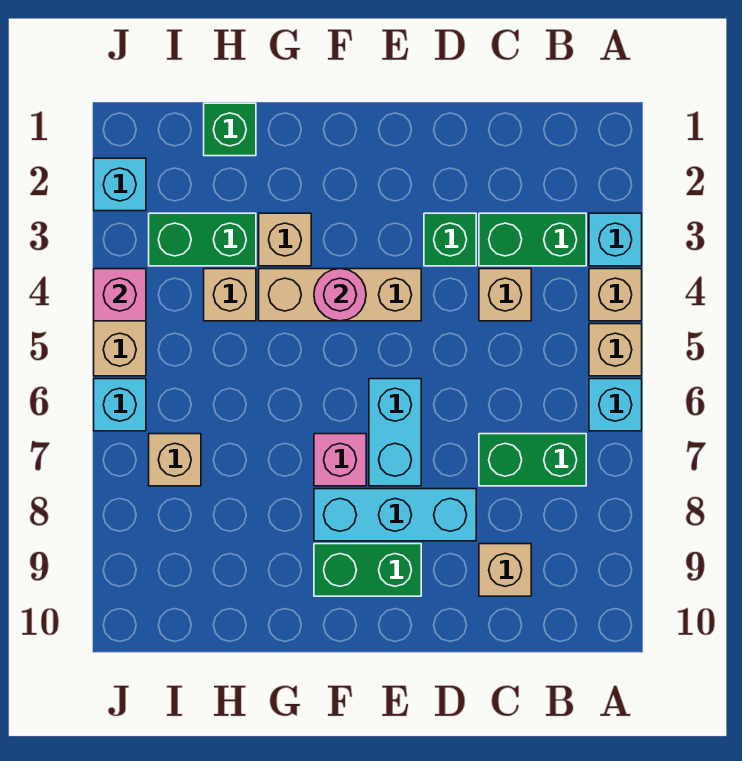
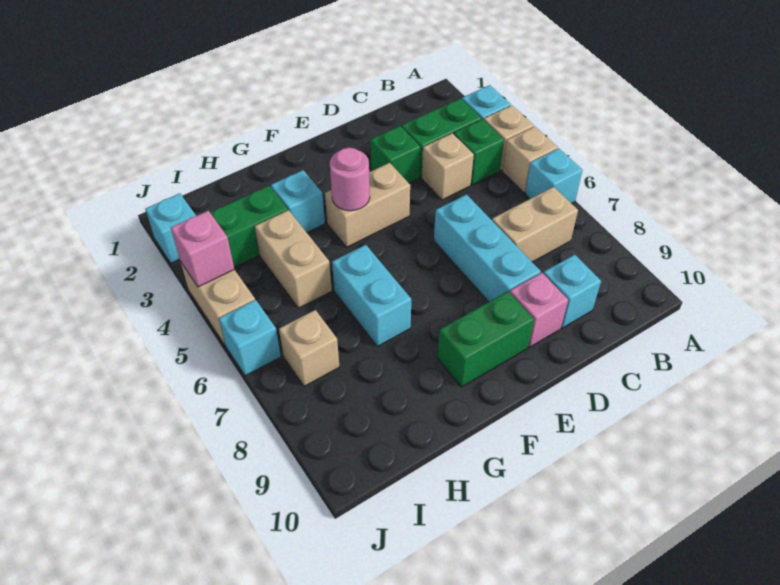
green brick B7:C7 level 1 -> tan brick B7:C7 level 1
tan brick C9 level 1 -> cyan brick C9 level 1
cyan brick D8:F8 level 1 -> cyan brick D6:D8 level 1
tan brick E4:G4 level 1 -> tan brick E4:F4 level 1
cyan brick E6:E7 level 1 -> cyan brick G6:G7 level 1
pink brick F7 level 1 -> pink brick D9 level 1
tan brick G3 level 1 -> cyan brick G3 level 1
green brick H1 level 1 -> green brick B4 level 1
tan brick H4 level 1 -> tan brick H4:H5 level 1

